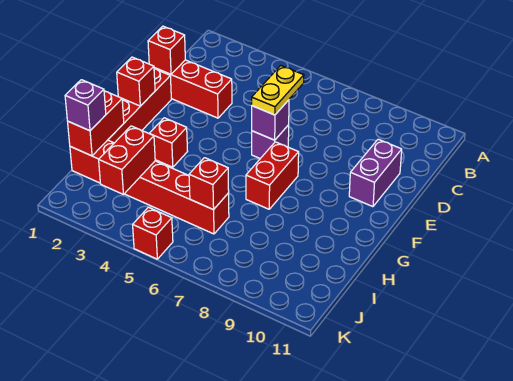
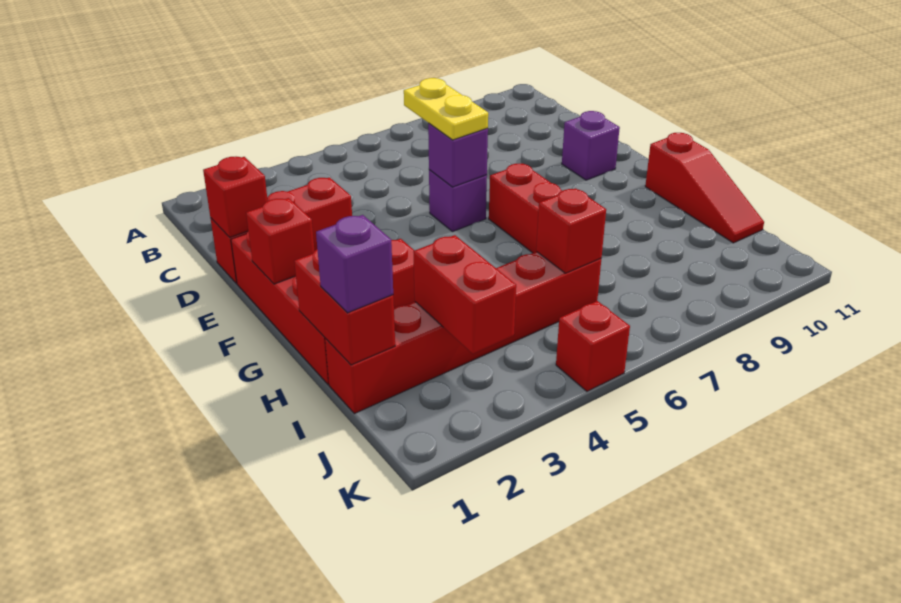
purple brick D10:E10 level 1 -> purple brick E10 level 1
none -> red slope G11:I11 level 1 top G

